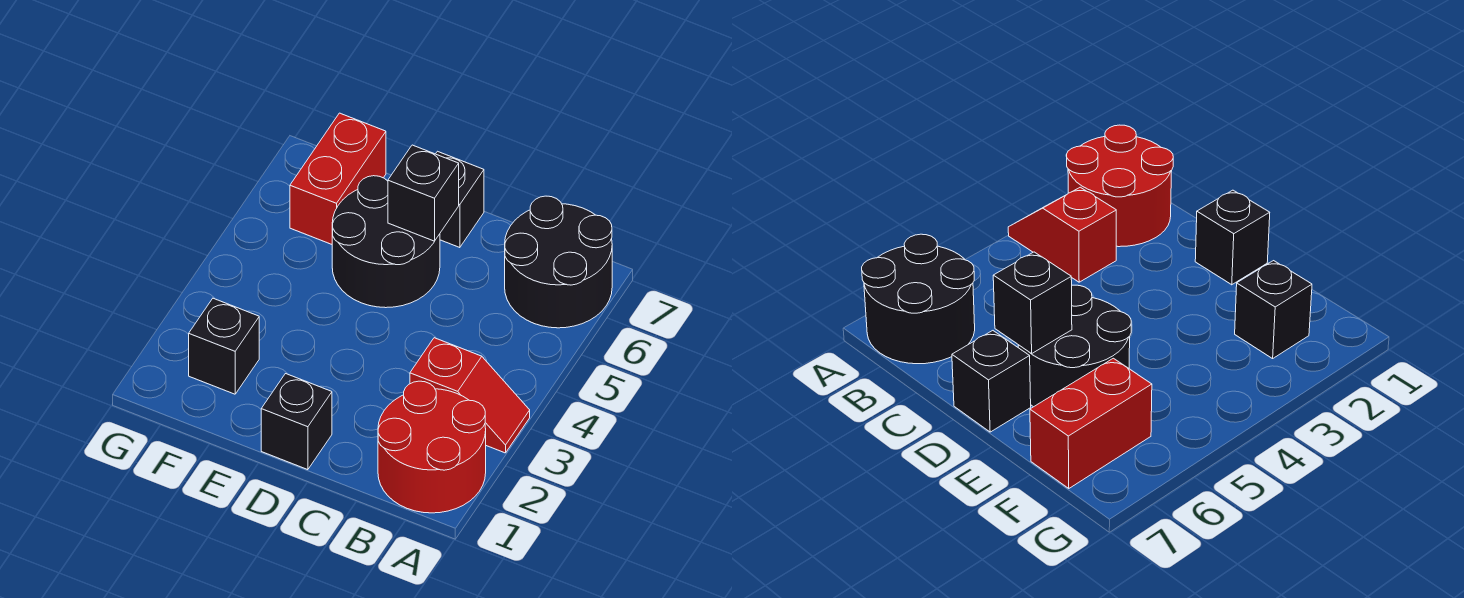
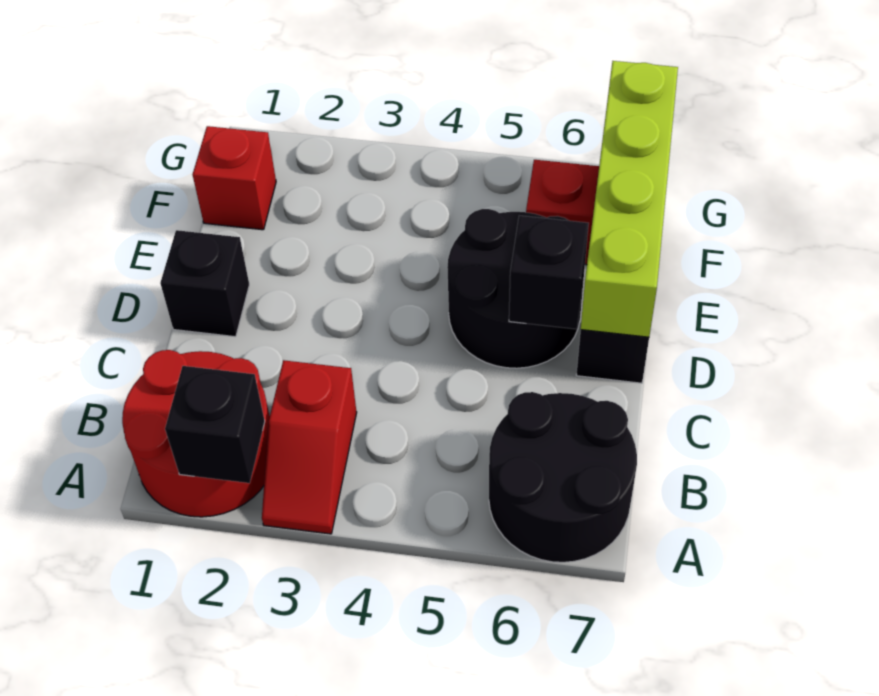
none -> lime brick D7:G7 level 2
none -> red brick F1 level 1
black brick F2 level 1 -> black brick A2 level 2

